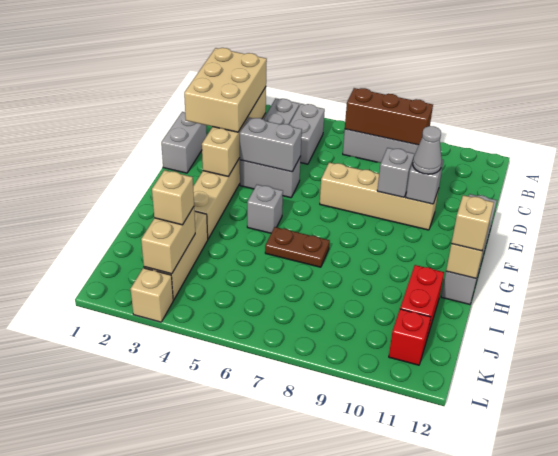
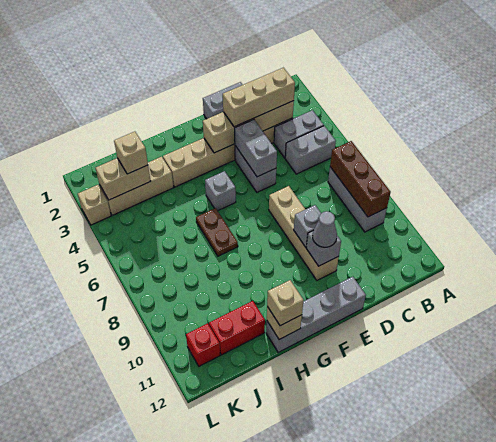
tan brick C2:E3 level 3 -> tan brick C3:E3 level 3

